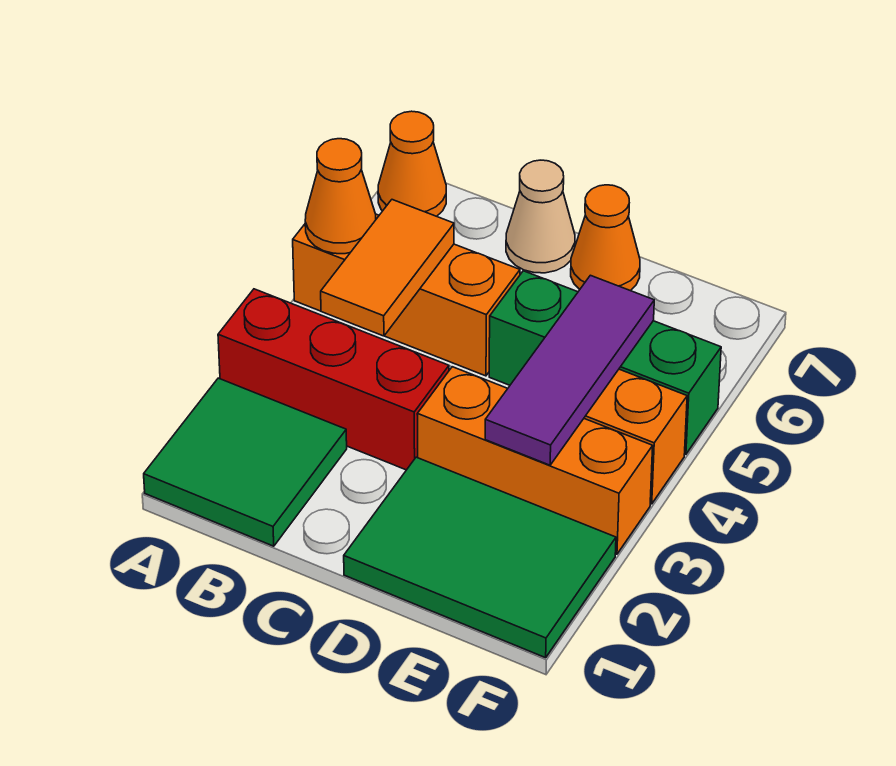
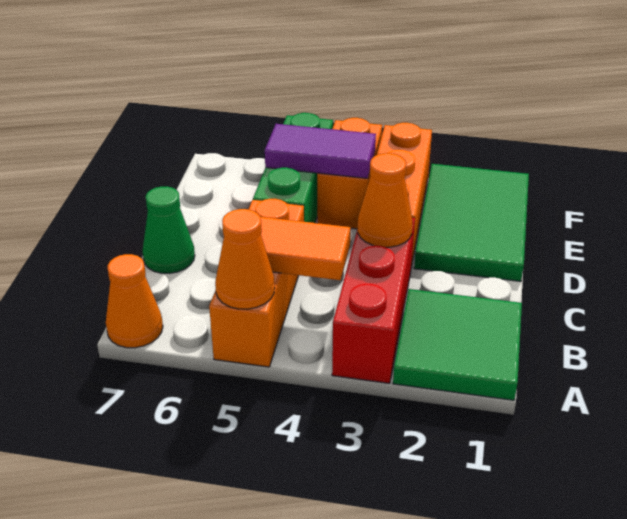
tan cone C7 level 1 -> green cone C7 level 1
orange cone D7 level 1 -> orange cone C3 level 2
purple tile E3:E5 level 2 -> purple tile E4:E5 level 2

